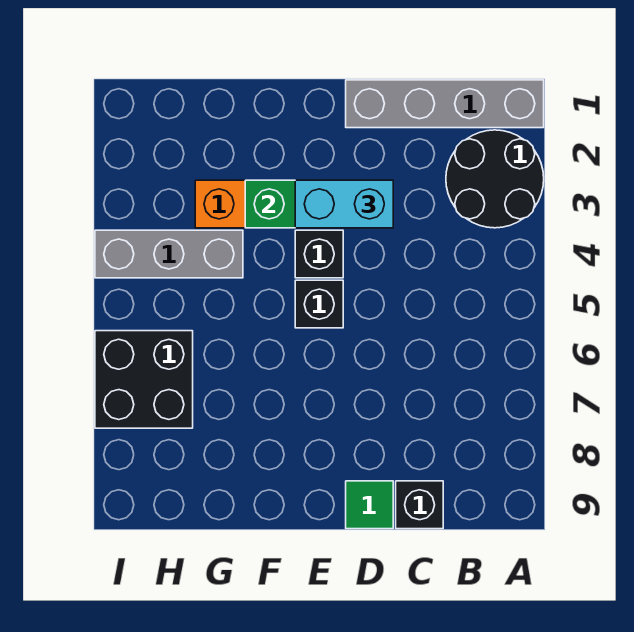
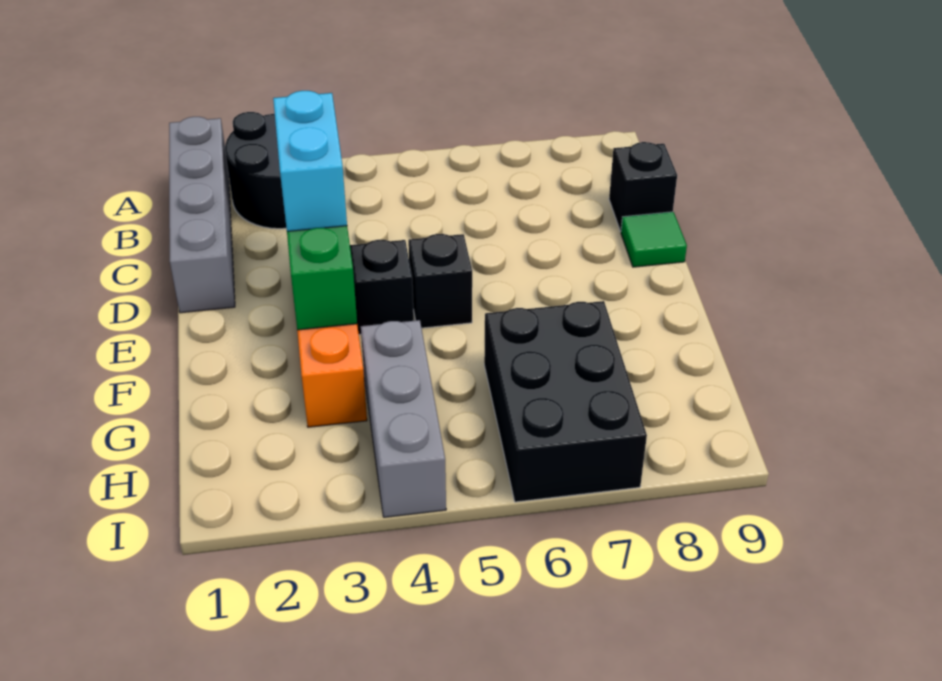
black brick H6:I7 level 1 -> black brick G6:I7 level 1

